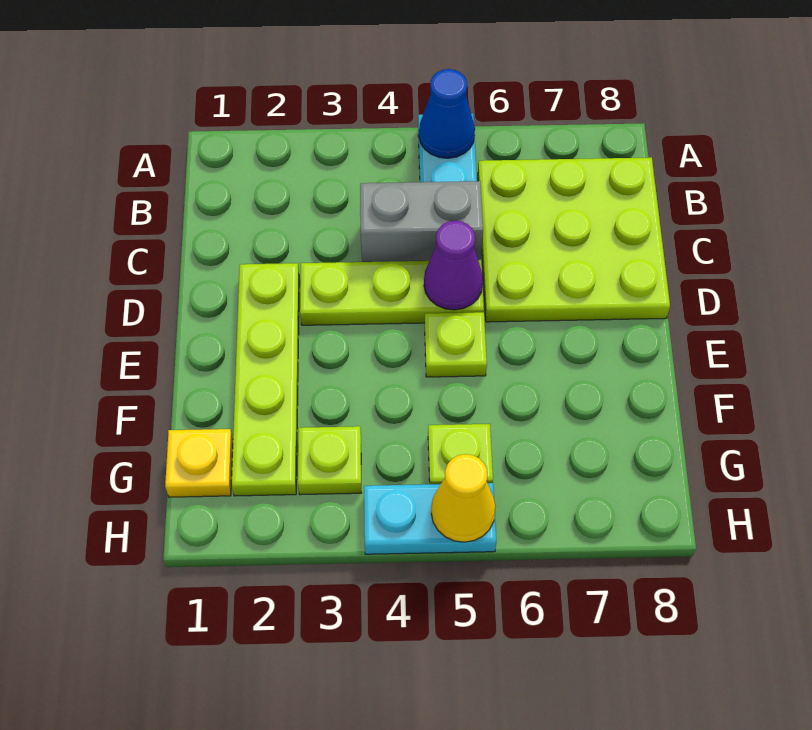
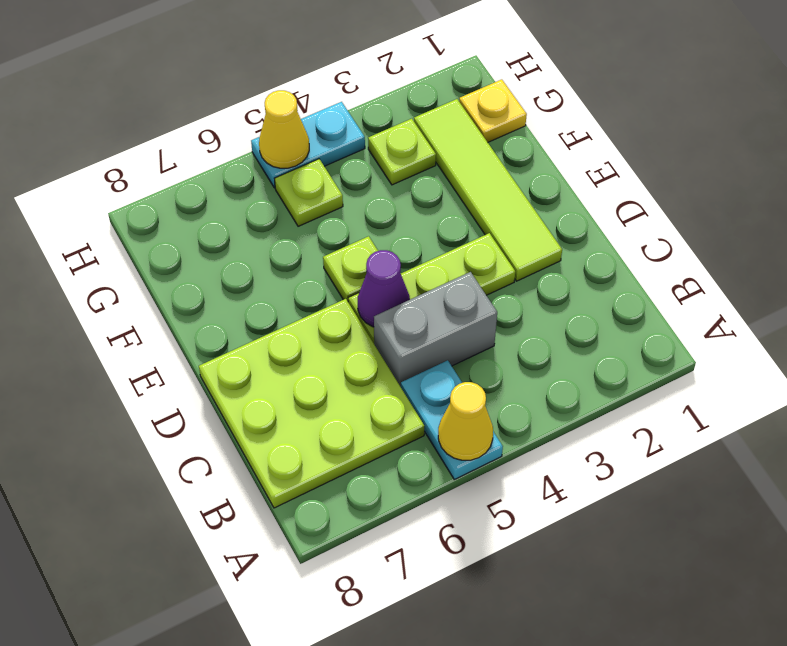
blue cone A5 level 2 -> yellow cone A5 level 2
lime plate D2:G2 level 1 -> lime tile D2:G2 level 1

